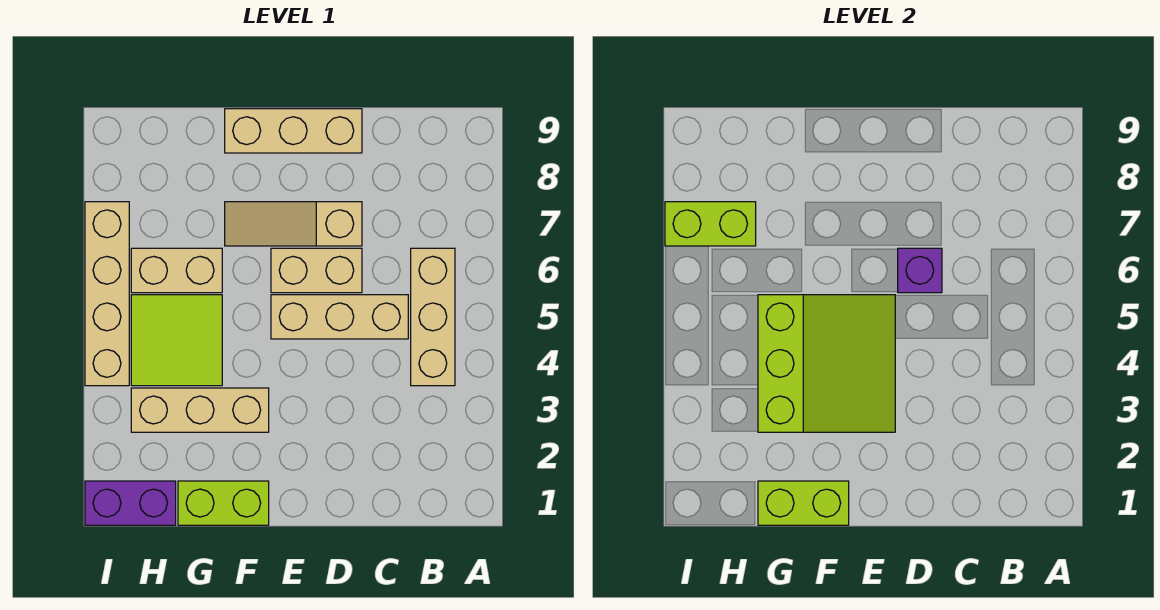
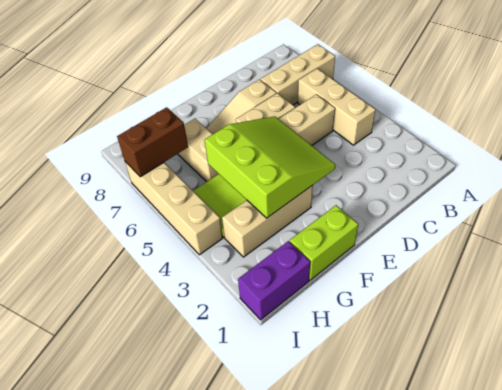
purple brick D6 level 2 -> none
tan brick D9:F9 level 1 -> tan brick A7:C7 level 1
lime brick F1:G1 level 2 -> none
tan brick G6:H6 level 1 -> tan brick G6:G7 level 1
lime brick H7:I7 level 2 -> brown brick H7:I7 level 2

